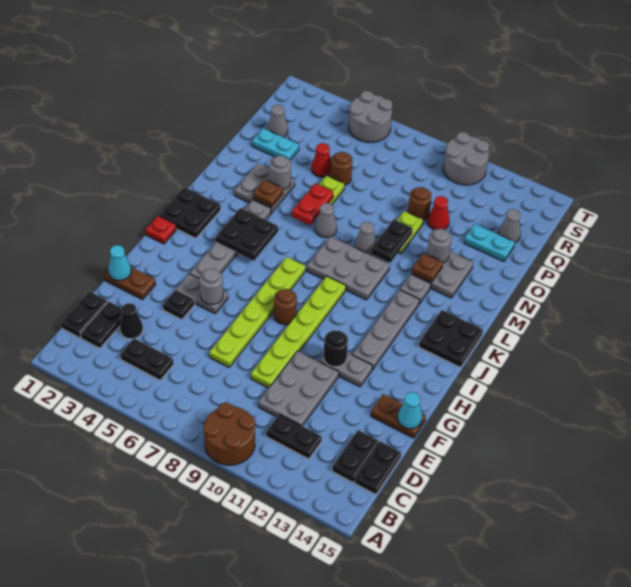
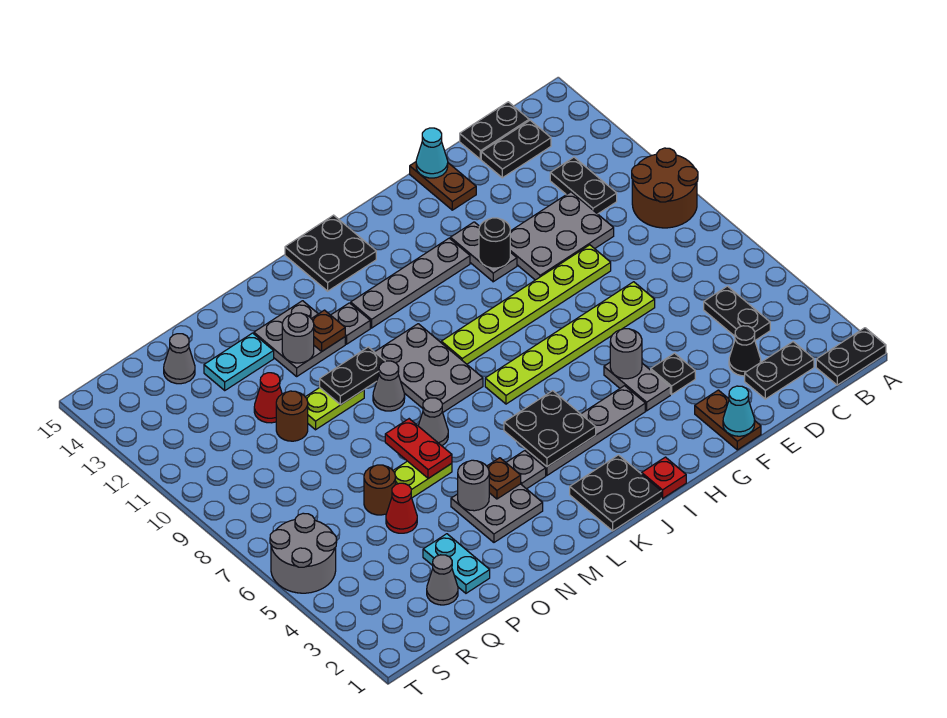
black plate C1:D1 level 1 -> black plate A1:B1 level 1
brown round brick H8 level 1 -> none
red plate M6:N6 level 2 -> red plate N6:N7 level 2
cyan plate P13:P14 level 1 -> cyan plate O13:P13 level 1
grey round brick S10:T11 level 1 -> none

